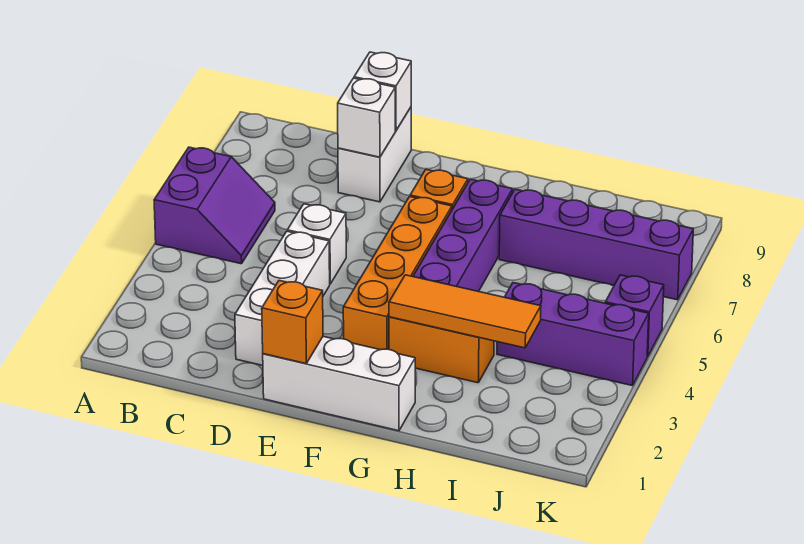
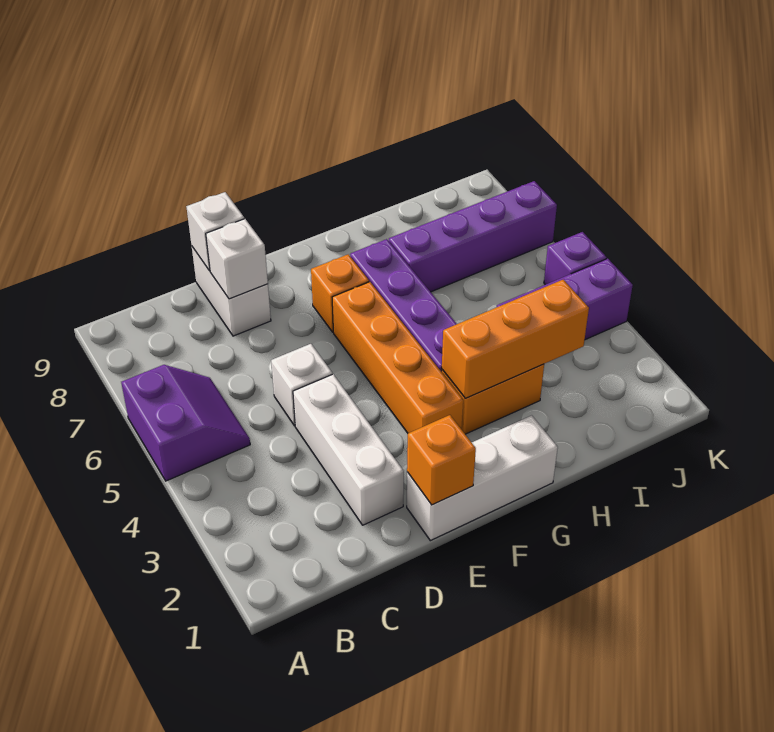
orange tile G3:I3 level 2 -> orange brick G3:I3 level 2

